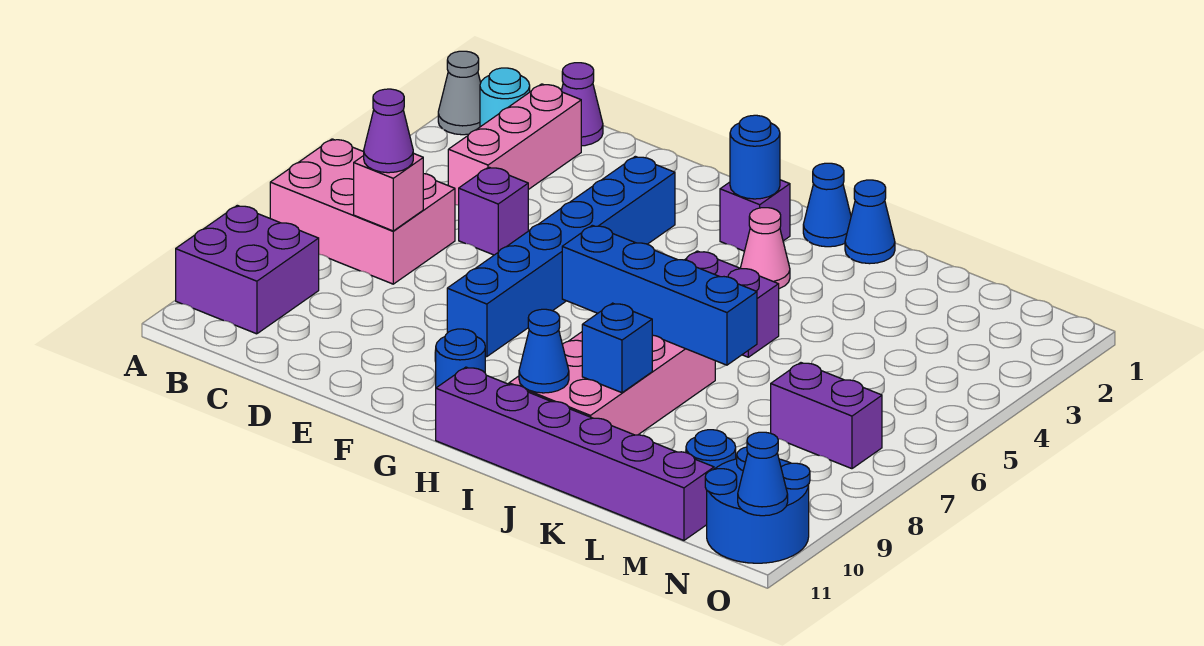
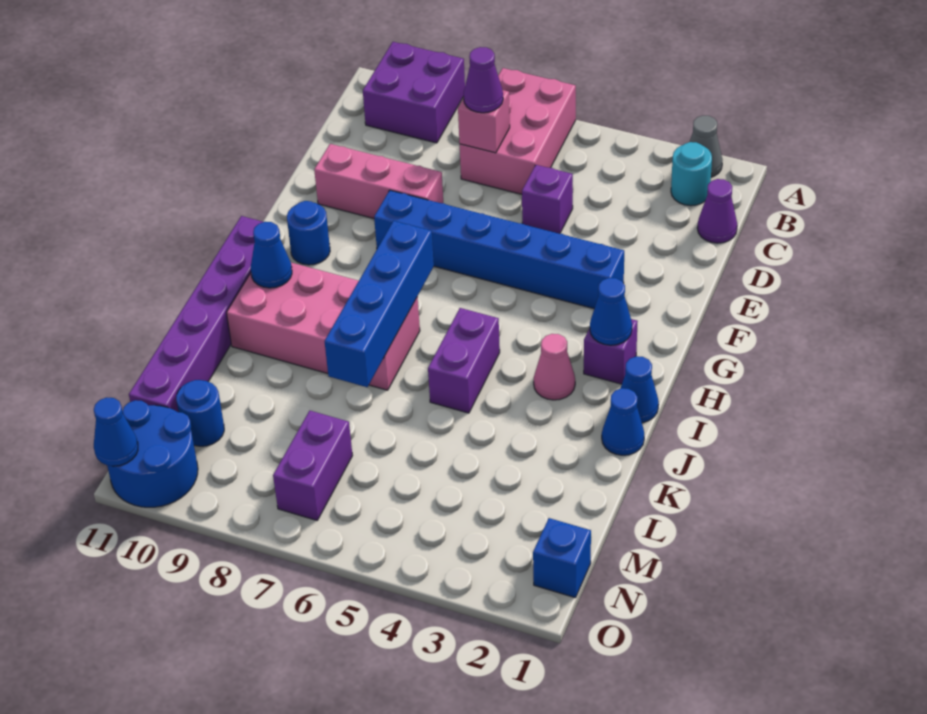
pink brick C2:C4 level 1 -> pink brick E8:E10 level 1
blue round brick H2 level 2 -> blue cone H2 level 2
blue brick J9 level 2 -> blue brick N1 level 1

